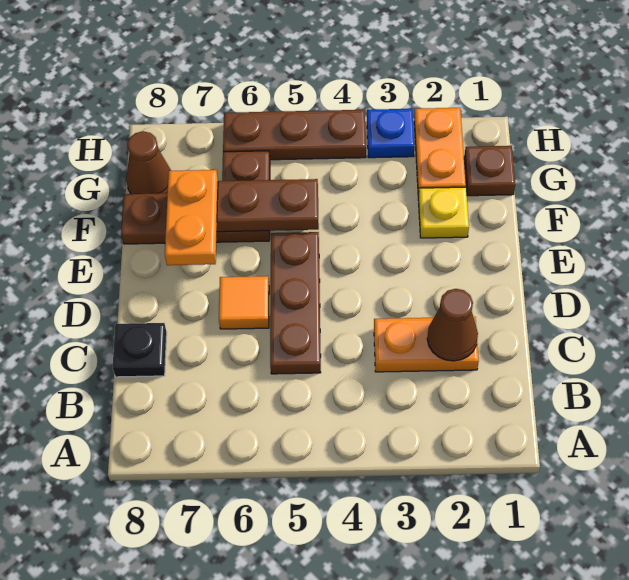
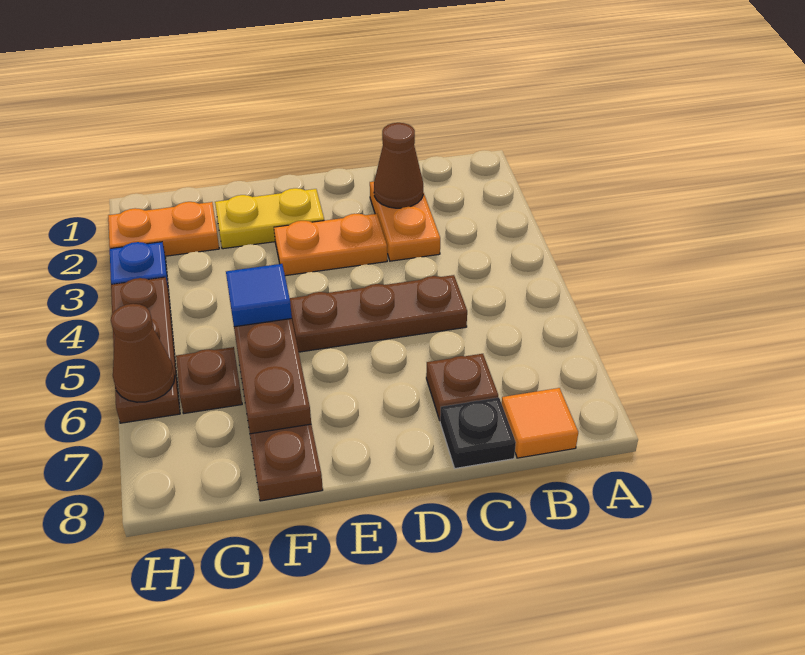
orange tile D6 level 1 -> orange tile B8 level 1
orange plate E7:F7 level 3 -> orange plate D3:E3 level 1
yellow plate F2 level 1 -> yellow plate E2:F2 level 1
none -> blue tile F5 level 3
brown plate G1 level 1 -> brown plate C7 level 1
brown cone G8 level 1 -> brown cone H6 level 2

